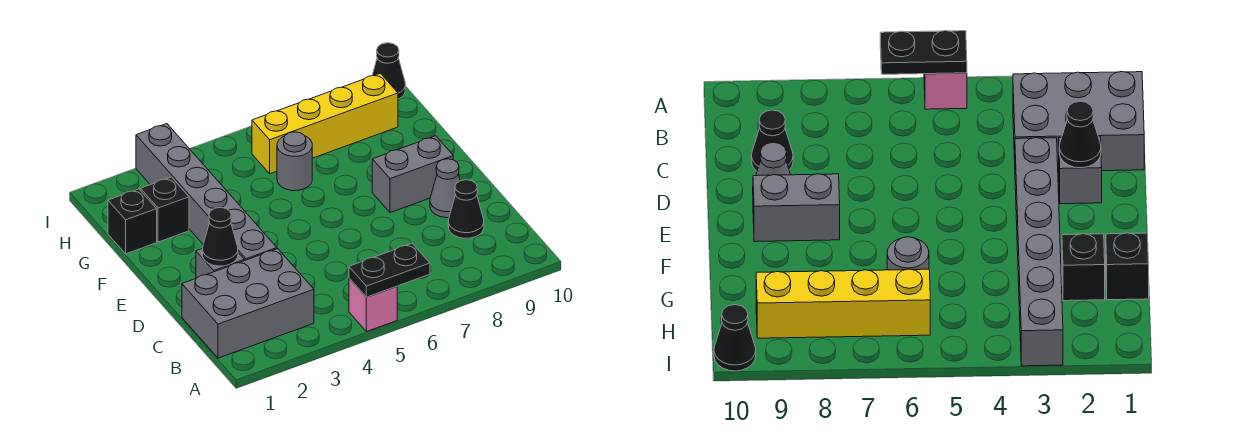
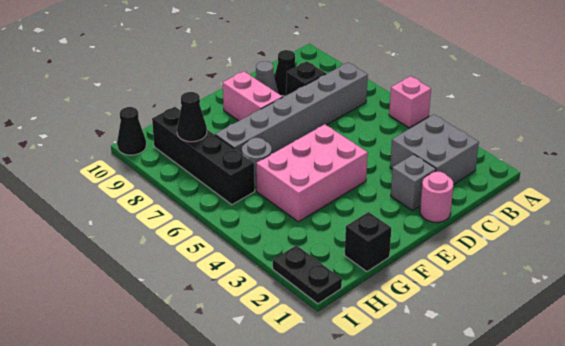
black plate A5:A6 level 2 -> black plate I1:I2 level 1
grey brick B1:C3 level 1 -> grey brick B2:C3 level 1
none -> pink round brick D1 level 1
black cone D2 level 2 -> black cone H8 level 2
grey brick D3:I3 level 1 -> grey brick B7:G7 level 1
none -> pink brick E4:G5 level 1
grey brick E8:E9 level 1 -> pink brick E8:E9 level 1
black brick G2 level 1 -> black brick C8 level 1
yellow brick H6:H9 level 1 -> black brick H6:H9 level 1

